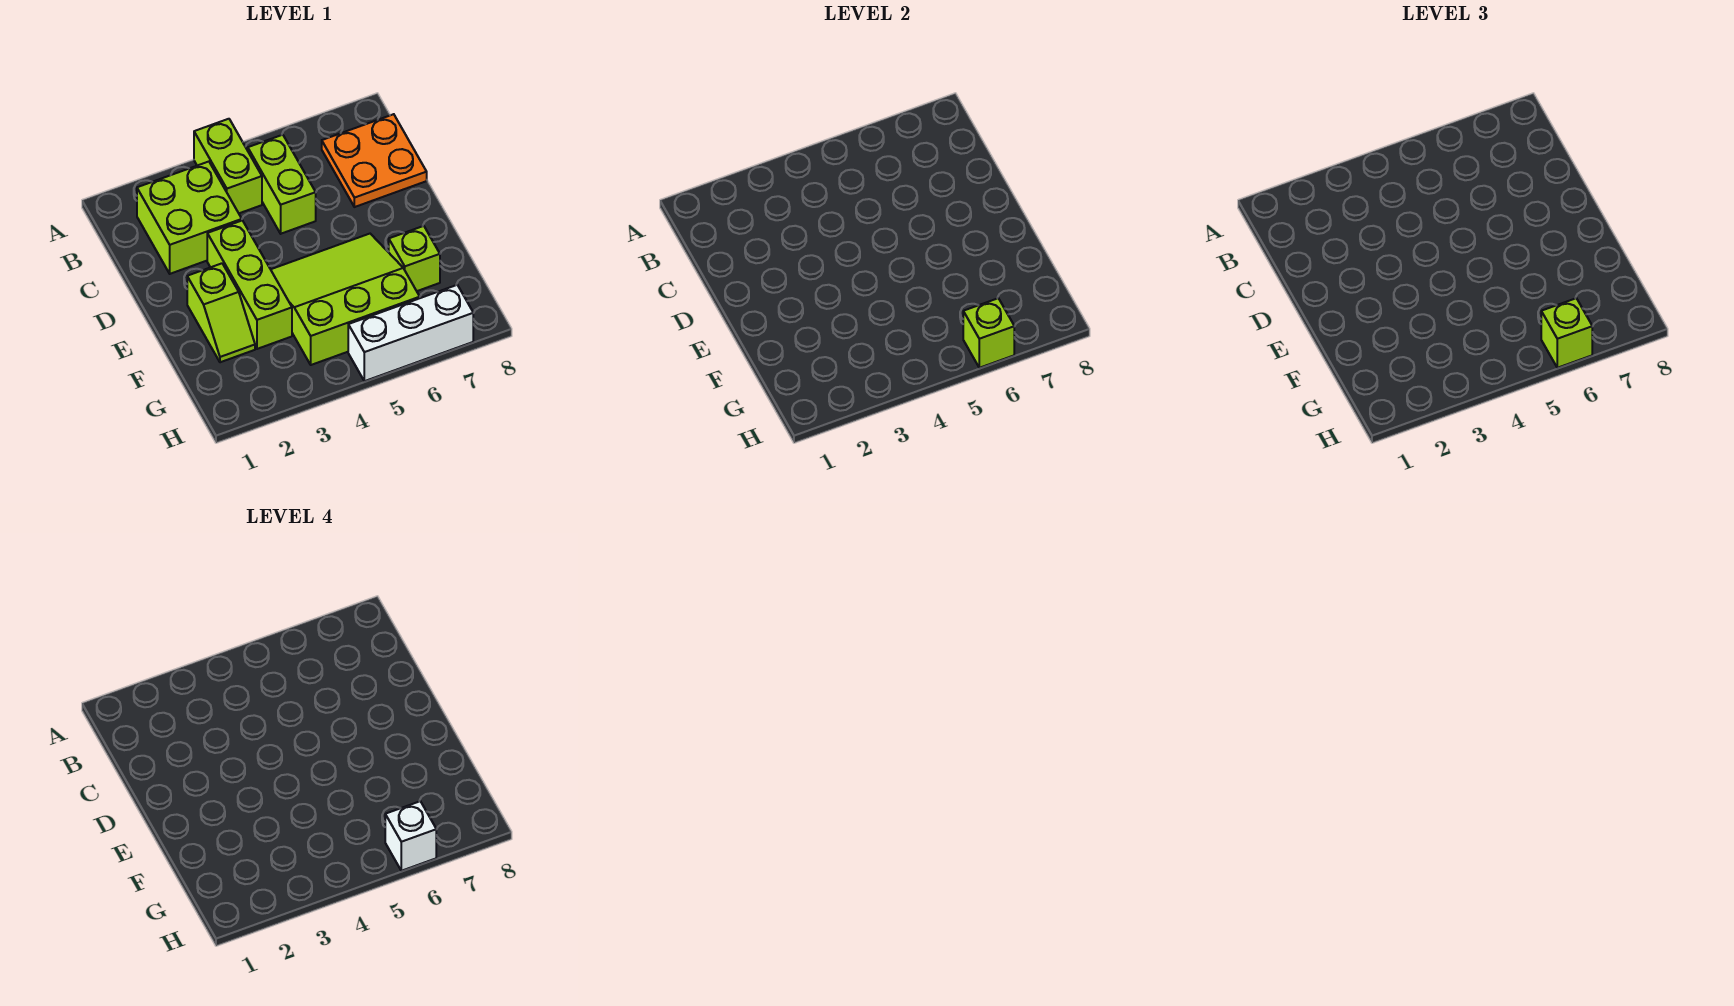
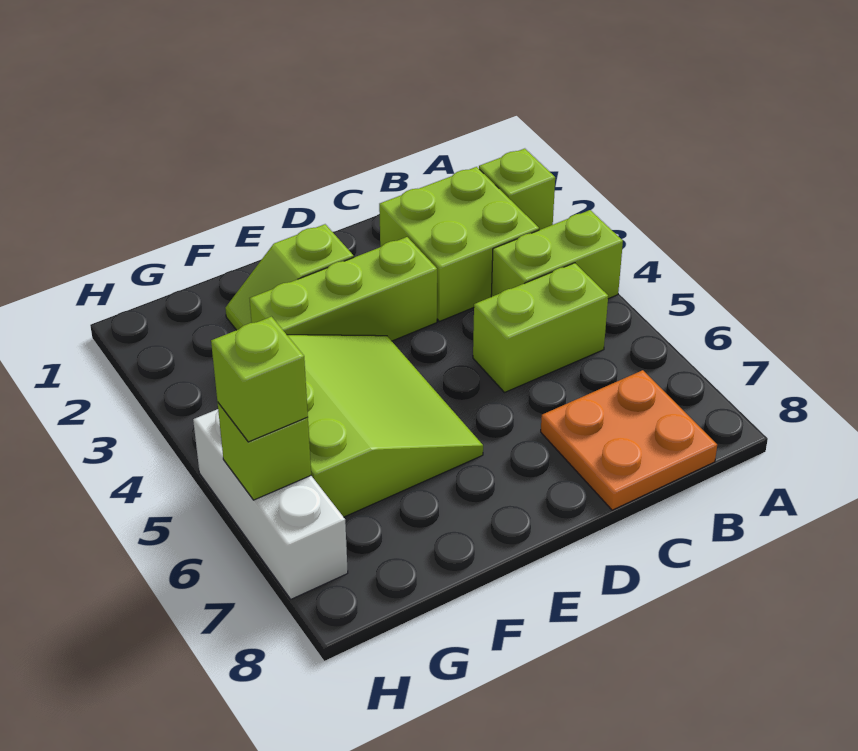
lime brick F7 level 1 -> lime brick A2 level 1
white brick H6 level 4 -> none

